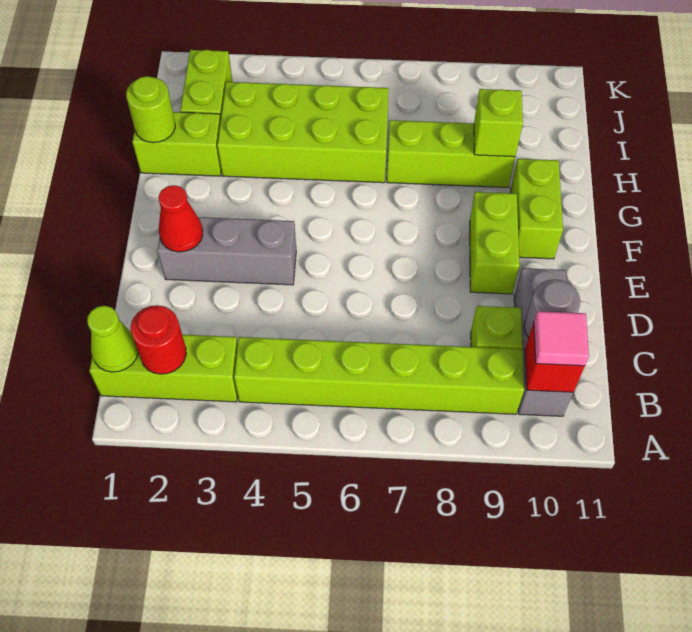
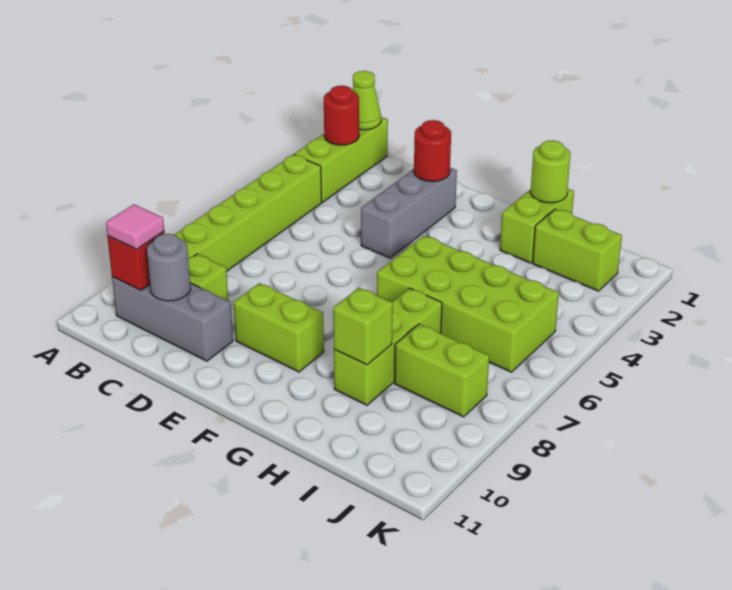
red cone E2 level 2 -> red round brick E2 level 2
lime brick F10:G10 level 1 -> lime brick I8:J8 level 1
lime brick H3:I6 level 1 -> lime brick G5:J6 level 1

